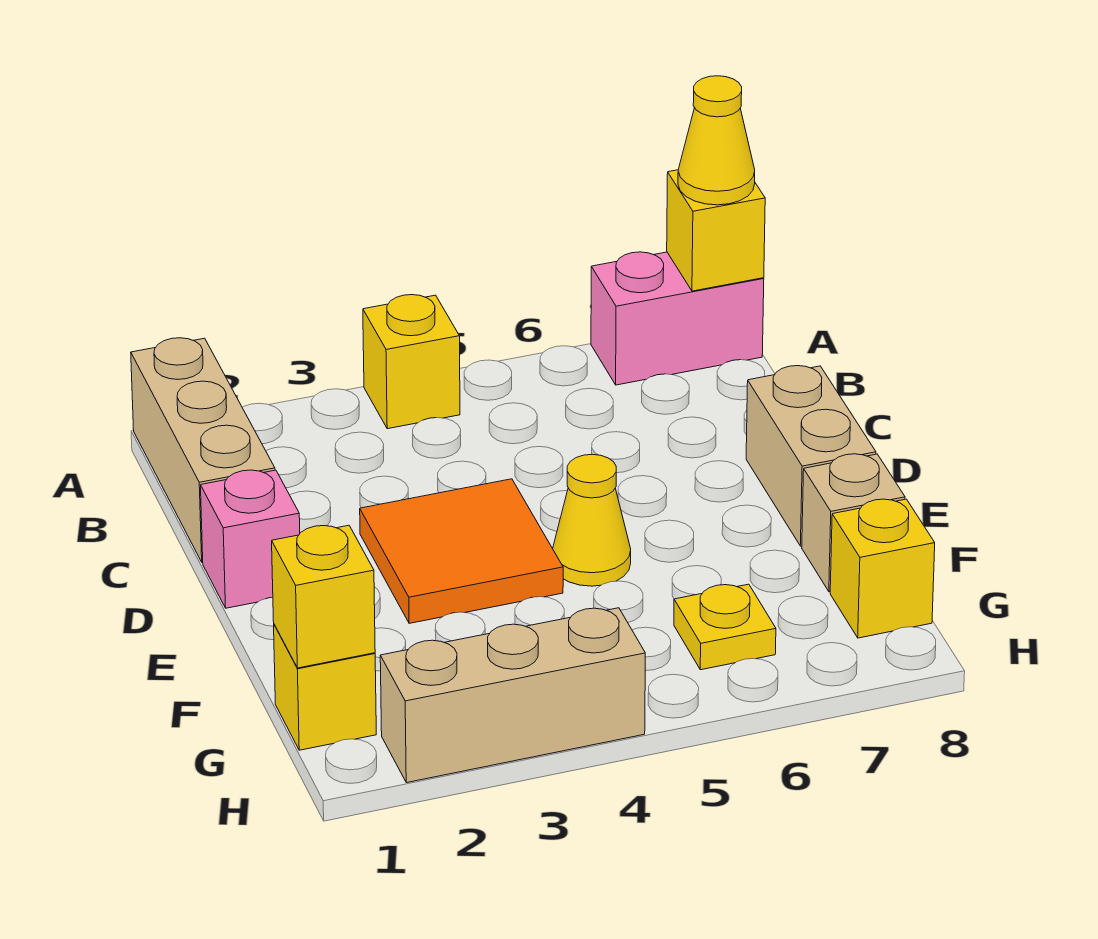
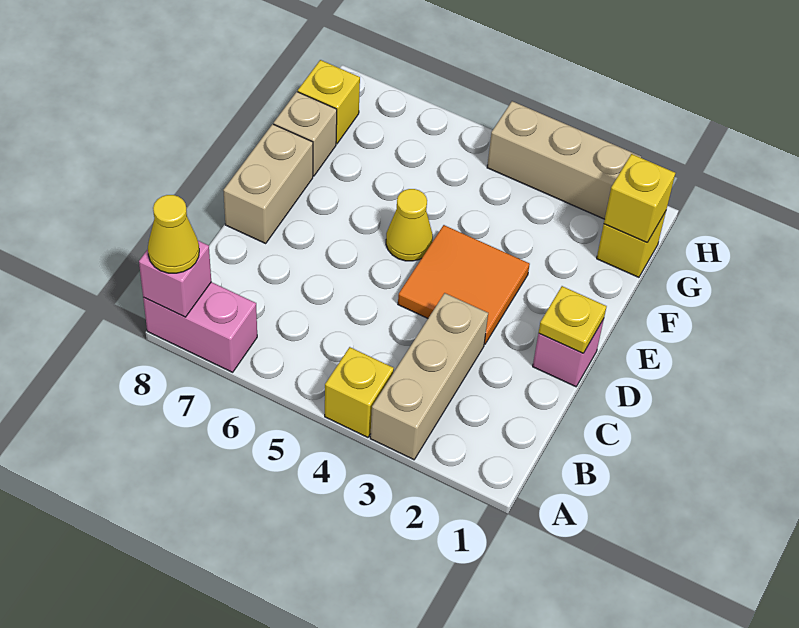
tan brick A1:C1 level 1 -> tan brick A3:C3 level 1
yellow brick A8 level 2 -> pink brick A8 level 2
yellow plate G6 level 1 -> yellow plate D1 level 2

